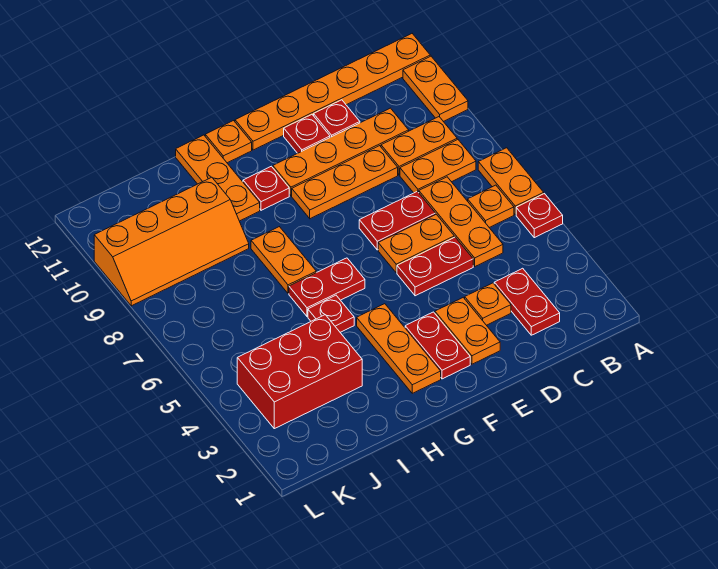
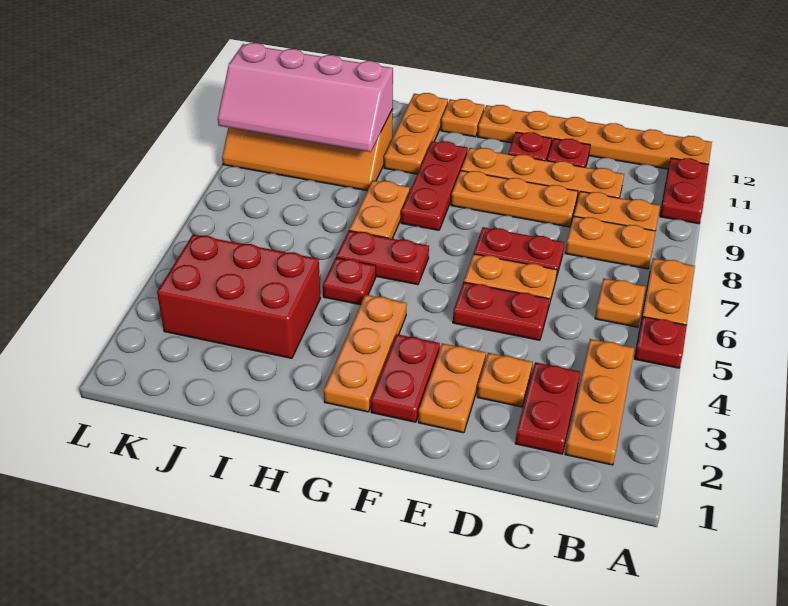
orange plate A10:A11 level 1 -> red plate A10:A11 level 1
orange plate C5:C7 level 1 -> orange plate B2:B4 level 1
red plate G10 level 1 -> red plate G8:G10 level 1
none -> pink slope I9:L10 level 2 top 10

